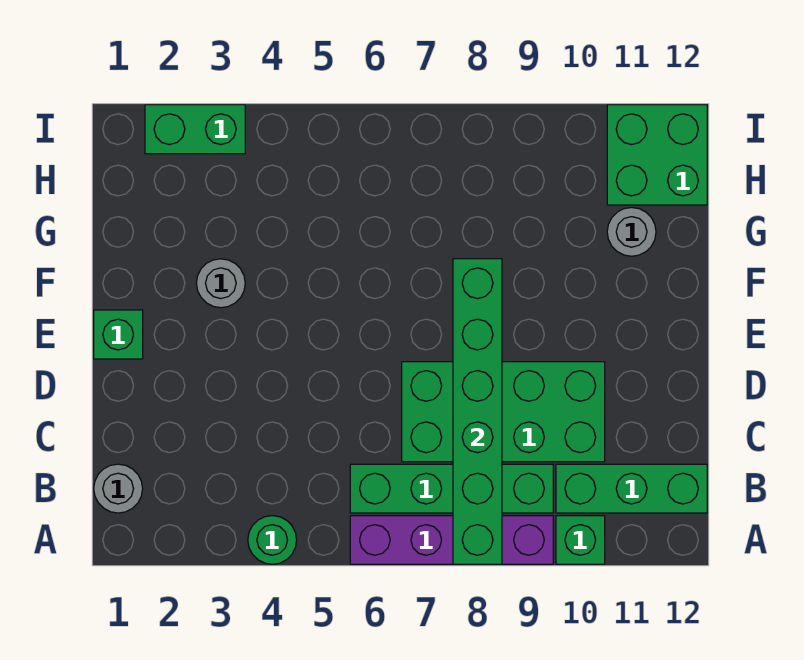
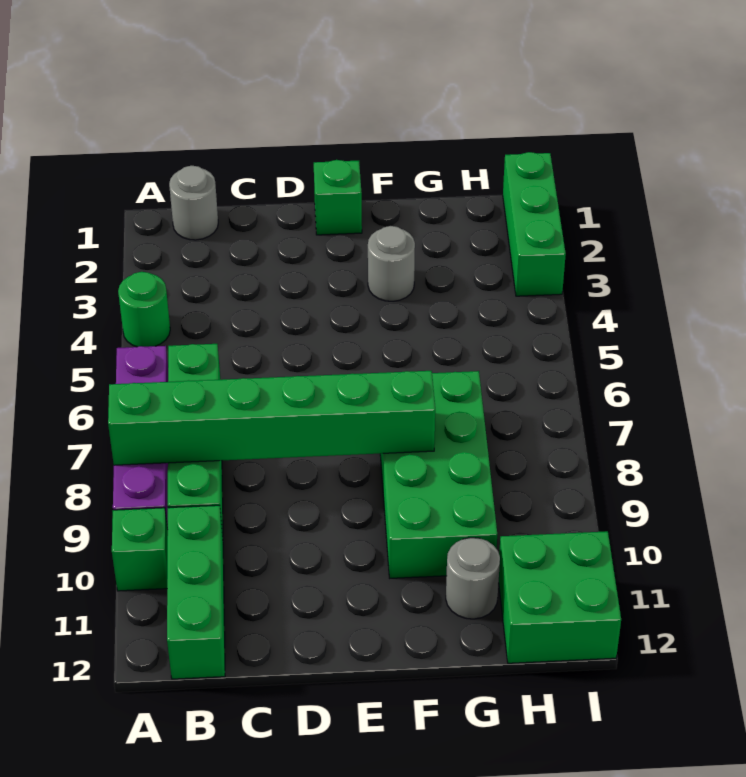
green brick C7:D10 level 1 -> green brick F7:G10 level 1
green brick I2:I3 level 1 -> green brick I1:I3 level 1

